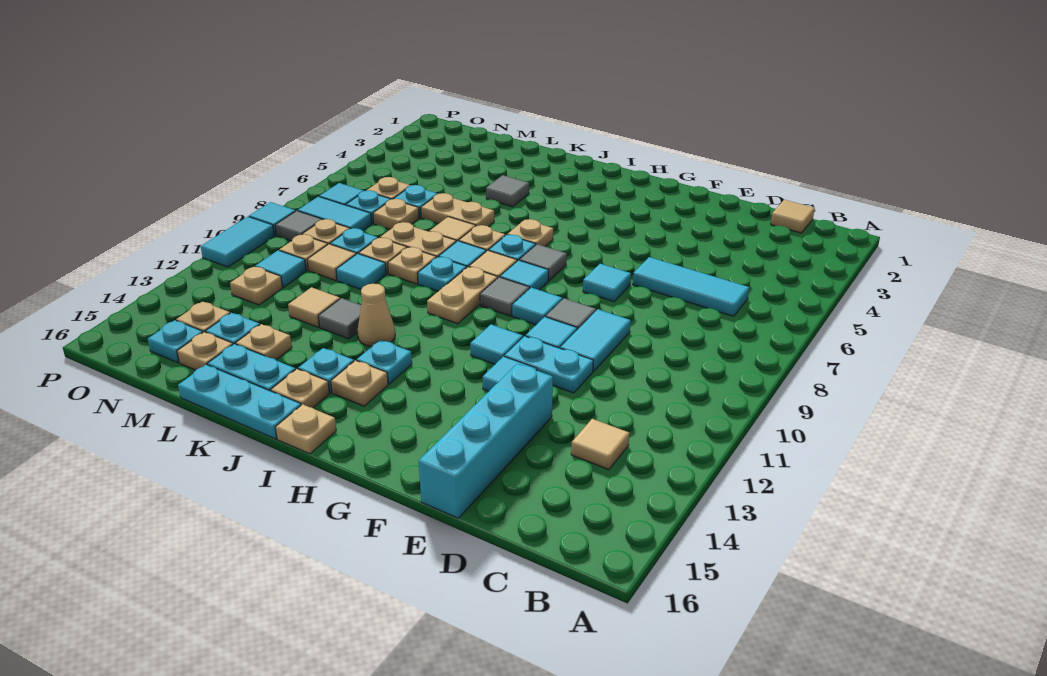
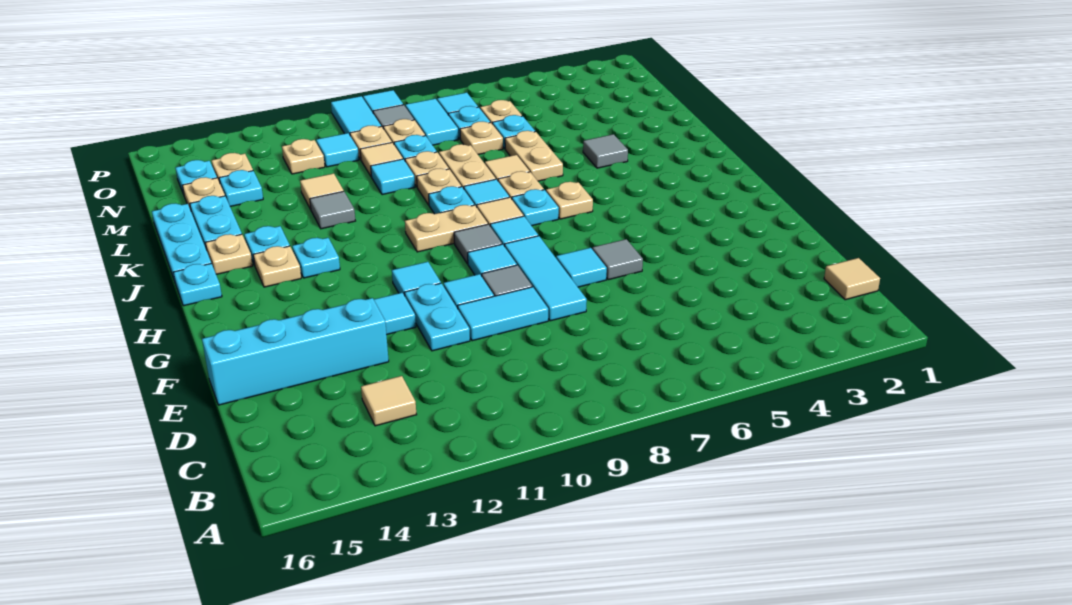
cyan tile C6:E6 level 1 -> cyan tile E8:G8 level 1
grey tile H7 level 1 -> grey tile F6 level 1
tan plate I16 level 1 -> cyan plate I16 level 1
tan cone J12 level 1 -> none
tan plate L14 level 1 -> none
cyan tile P10:P11 level 1 -> cyan tile O10:P10 level 1

